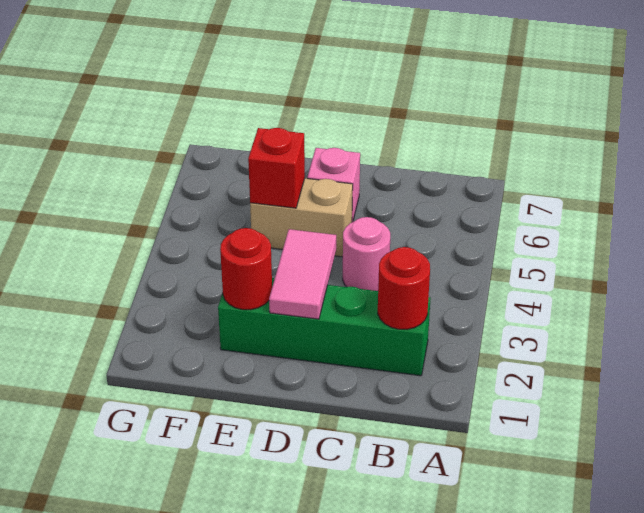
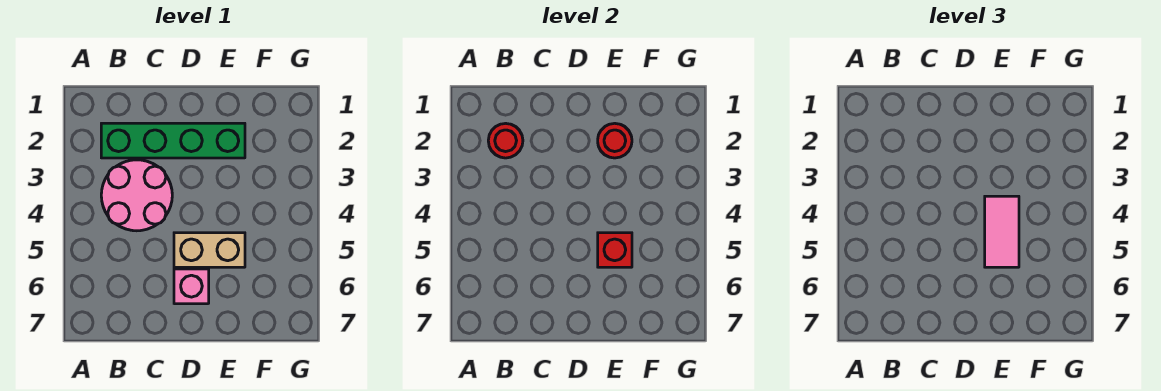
pink round brick C4 level 1 -> pink round brick B3:C4 level 1
pink tile D2:D3 level 2 -> pink tile E4:E5 level 3

